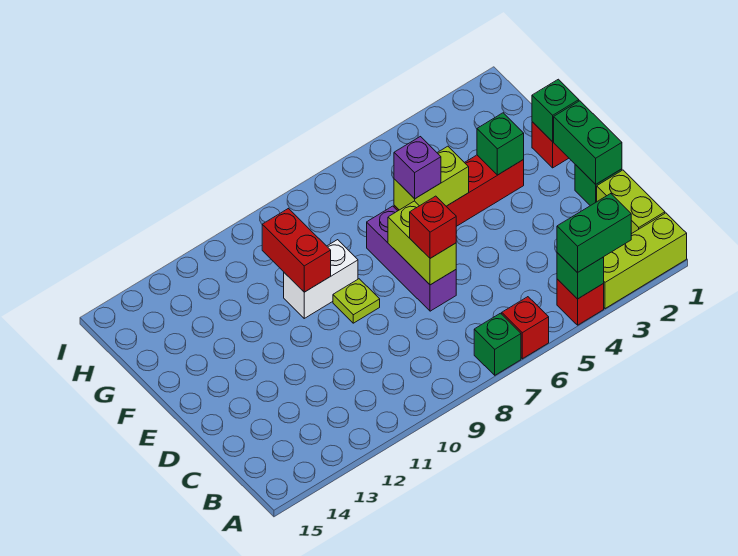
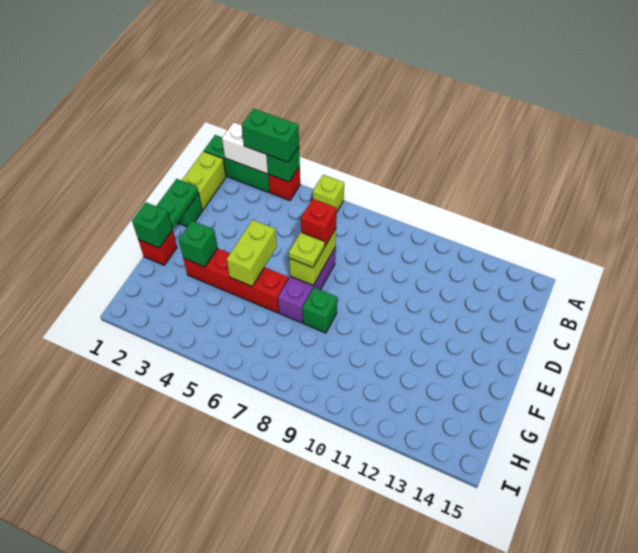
lime brick A1:A3 level 1 -> green brick A1:A3 level 1
red brick A6 level 1 -> lime brick A6 level 1
green brick A7 level 1 -> green brick F8 level 1
green brick D1:E1 level 2 -> green plate D1:E1 level 2
lime plate E9 level 1 -> lime plate E7 level 3
lime brick F5:F6 level 2 -> lime brick E5:F5 level 2
purple brick F6 level 3 -> none
white brick F9:F10 level 1 -> white brick A2:A3 level 2
red brick F10:G10 level 2 -> none

